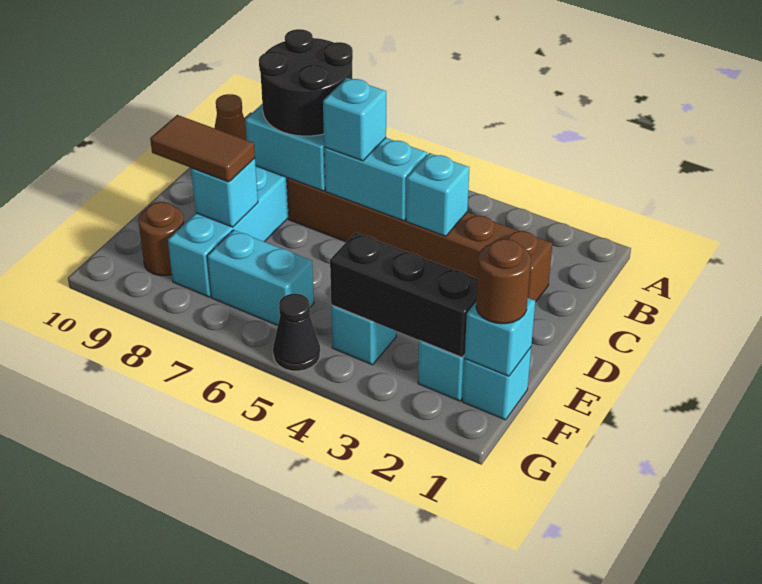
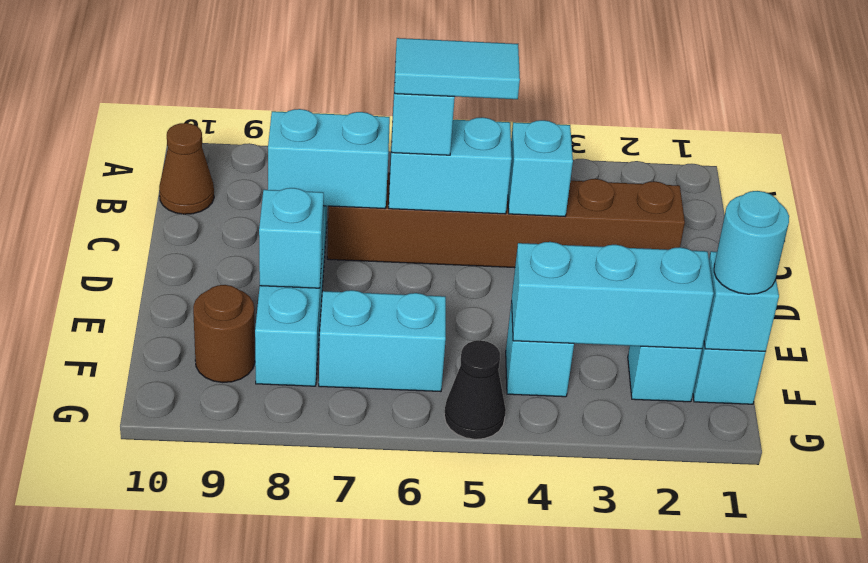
black round brick B7:C8 level 3 -> none
none -> cyan tile C5:C6 level 4
brown tile E8:E9 level 3 -> none
brown round brick F1 level 3 -> cyan round brick F1 level 3
black brick F2:F4 level 2 -> cyan brick F2:F4 level 2

